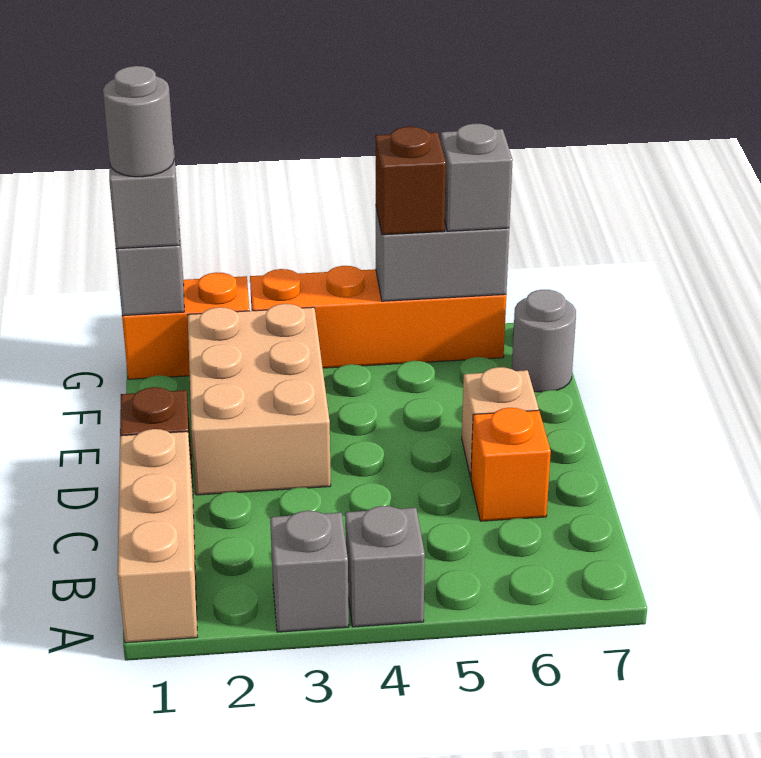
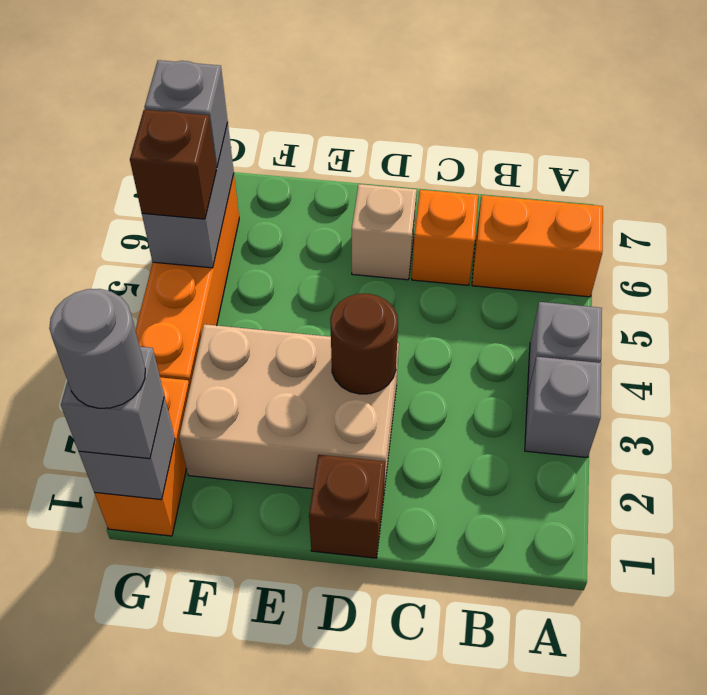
tan brick A1:C1 level 1 -> none
none -> orange brick A6:B6 level 1
none -> brown round brick D3 level 2
grey round brick F7 level 1 -> none

